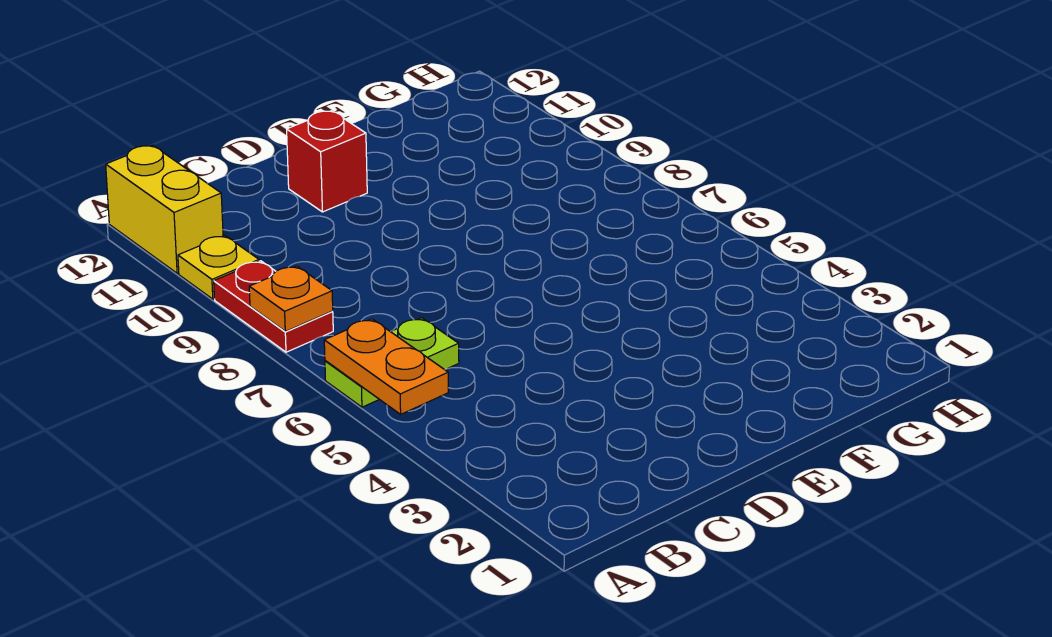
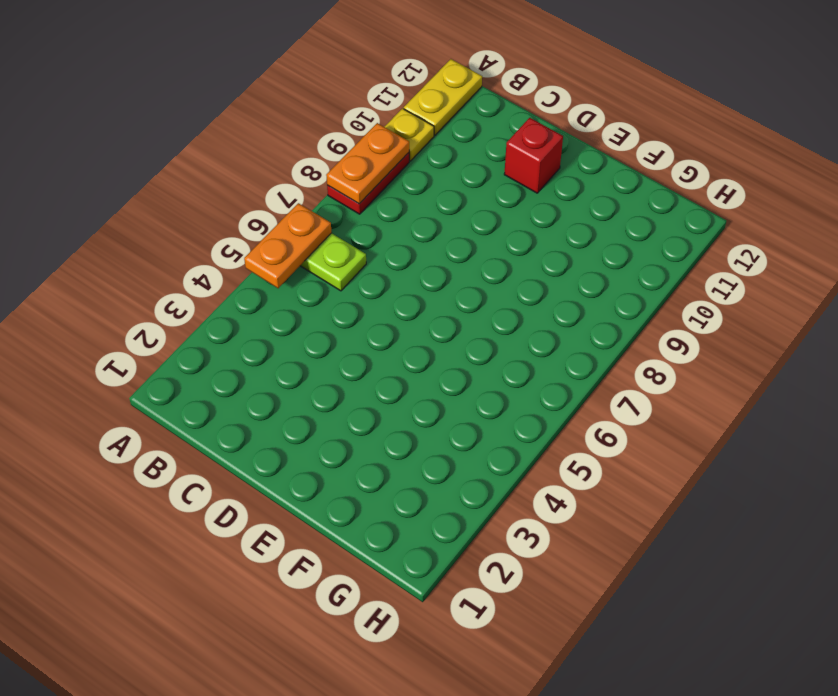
orange plate A8 level 2 -> orange plate A8:A9 level 2
yellow brick A11:A12 level 1 -> yellow plate A11:A12 level 1

